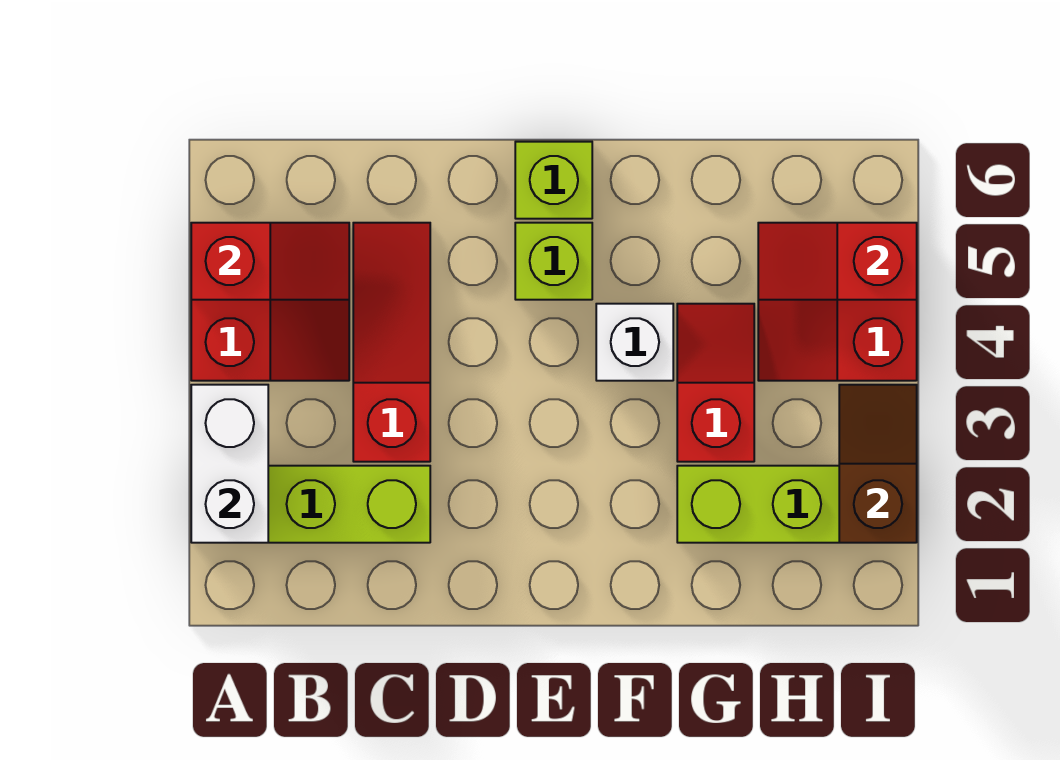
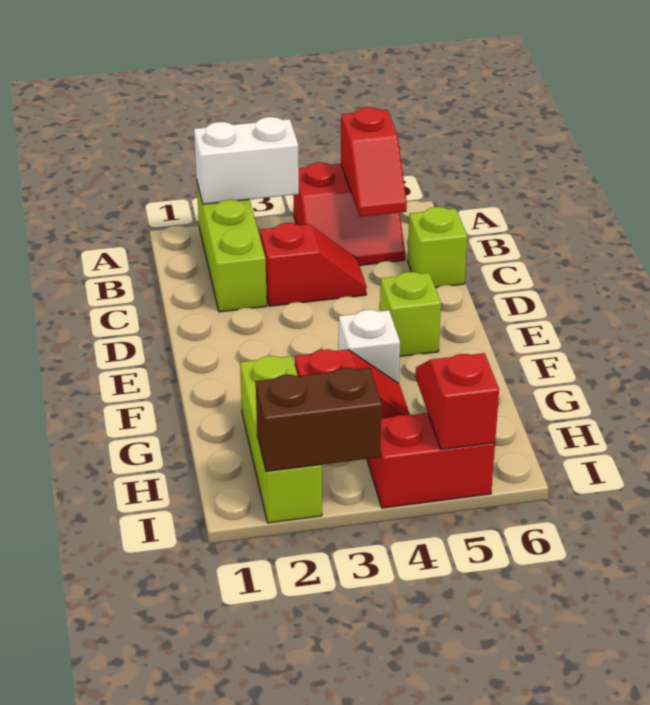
red slope C3:C5 level 1 top 3 -> red slope C3:C4 level 1 top 3
lime brick E6 level 1 -> lime brick C6 level 1
brown slope I2:I3 level 2 top 2 -> brown brick I2:I3 level 2

